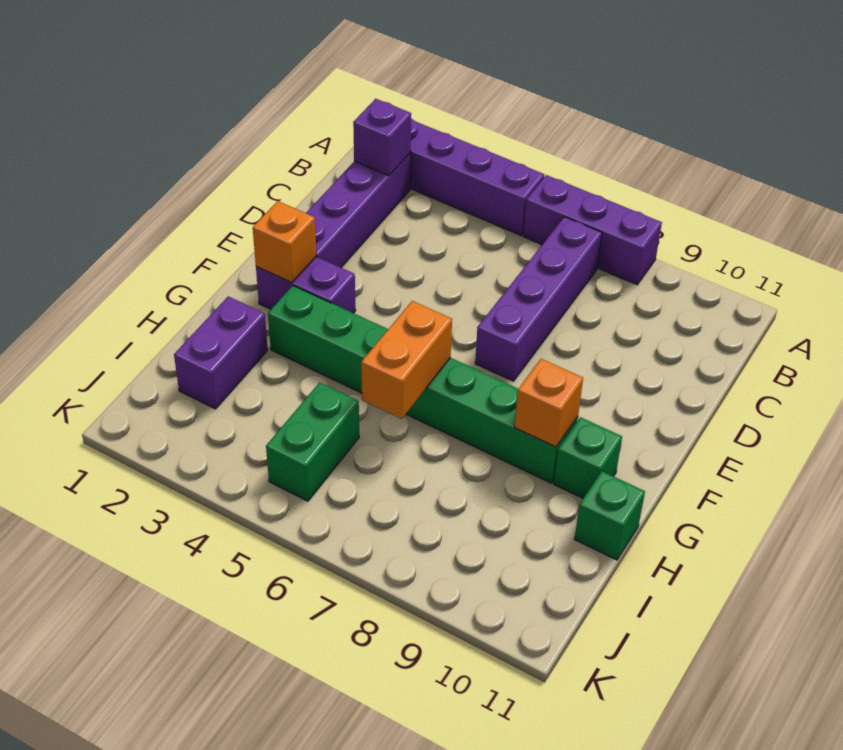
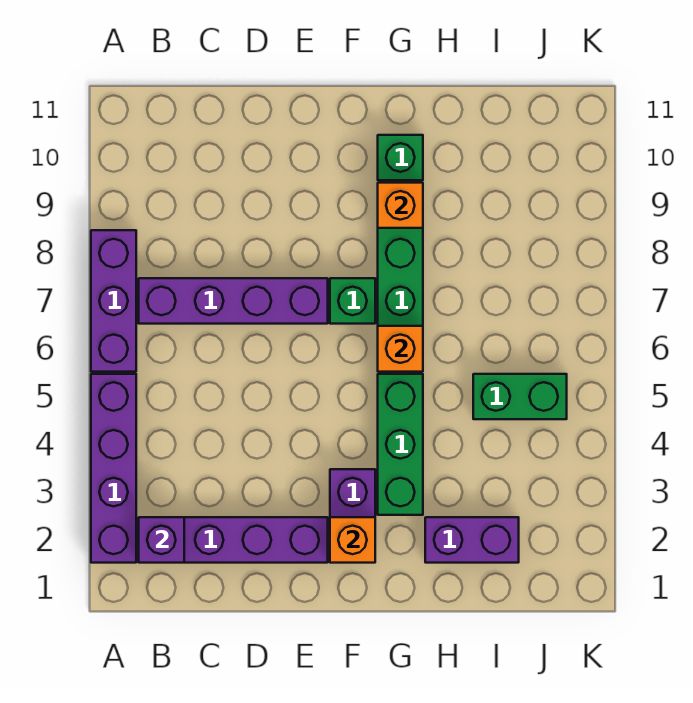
orange brick G6:H6 level 2 -> orange brick G6 level 2
green brick H11 level 1 -> green brick F7 level 1

